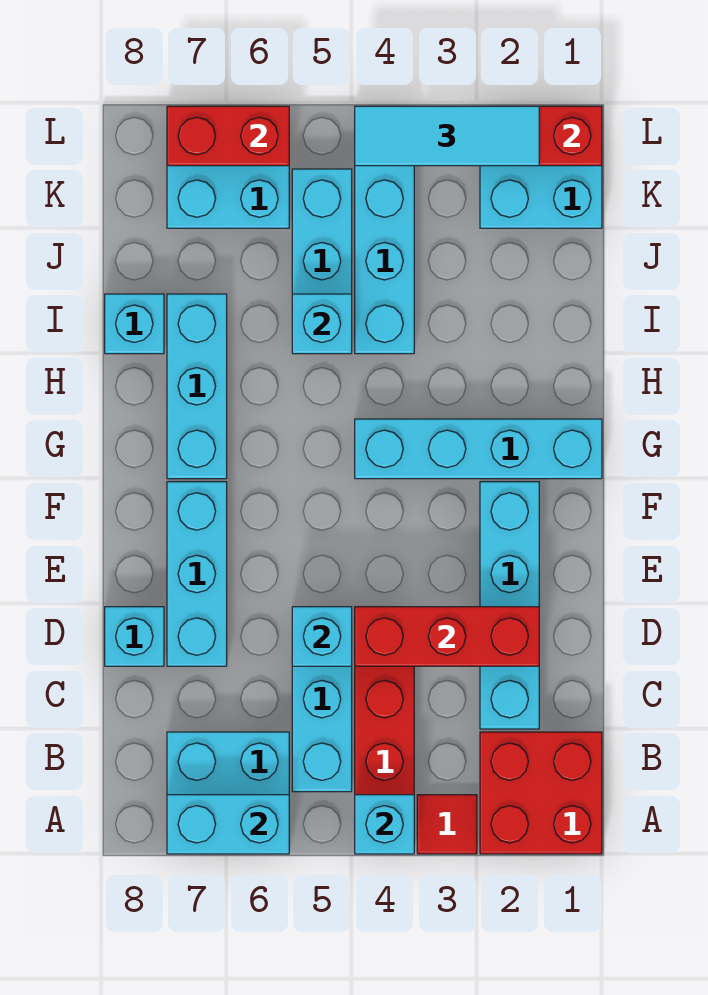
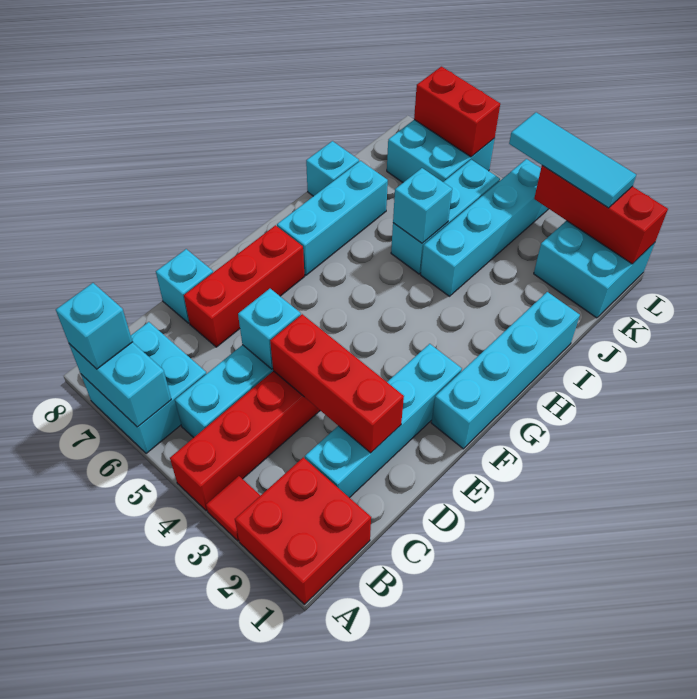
cyan brick A4 level 2 -> cyan brick A7 level 3
cyan brick D7:F7 level 1 -> red brick D7:F7 level 1
cyan brick G1:G4 level 1 -> cyan brick F1:I1 level 1

